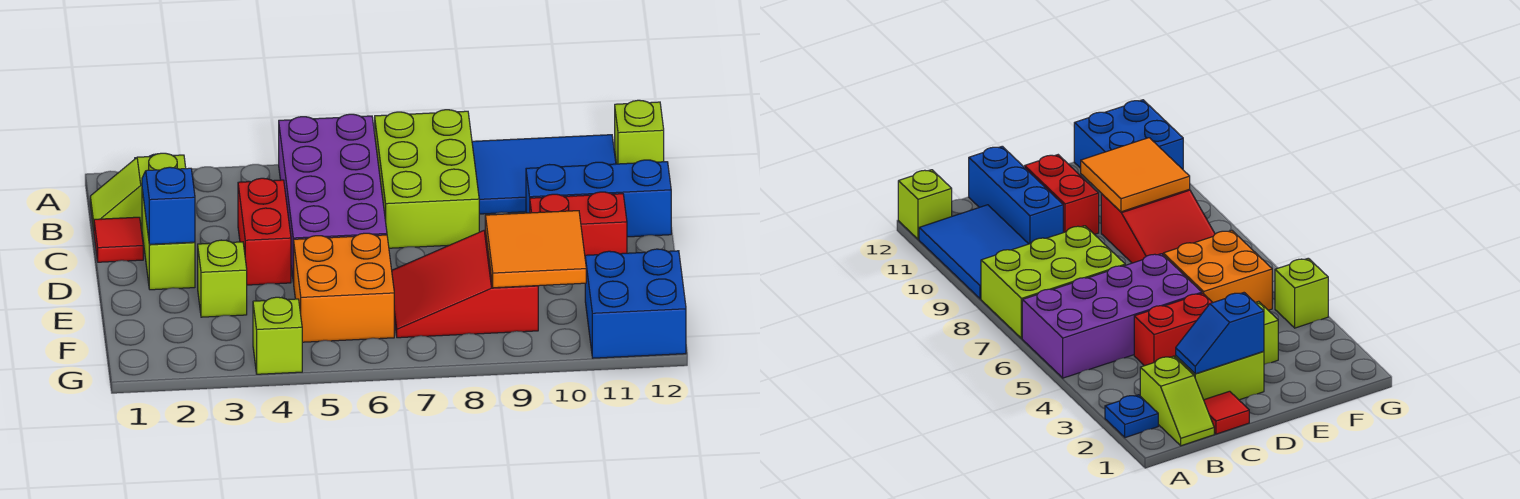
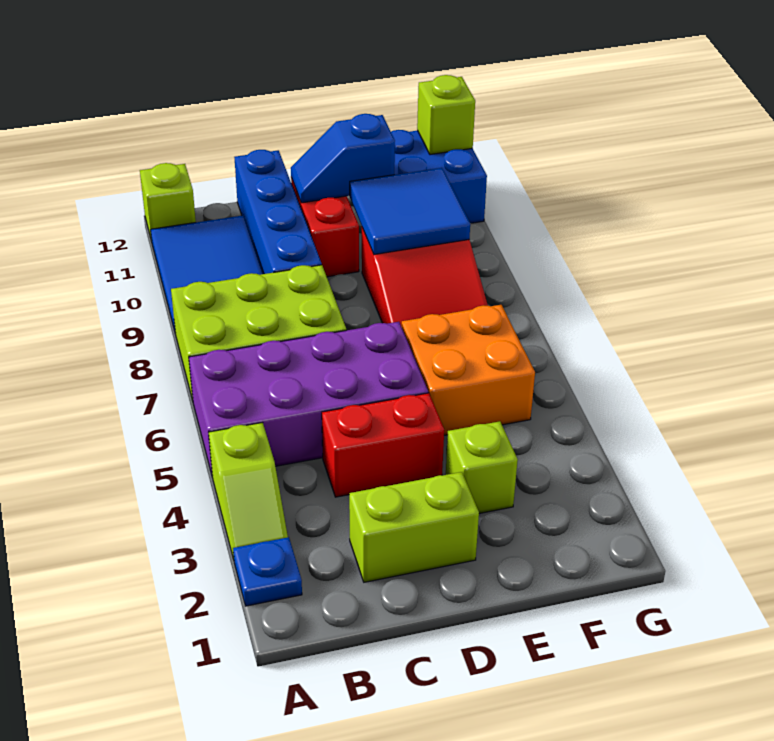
lime slope B1:B2 level 1 top 2 -> lime slope A3:A4 level 1 top 4
red tile C1 level 1 -> none
blue slope C2:D2 level 2 top D -> blue slope D11:E11 level 2 top E
blue brick C10:C12 level 1 -> blue brick C9:C12 level 1
orange tile E9:F10 level 2 -> blue tile E9:F10 level 2
lime brick G4 level 1 -> lime brick G12 level 2

